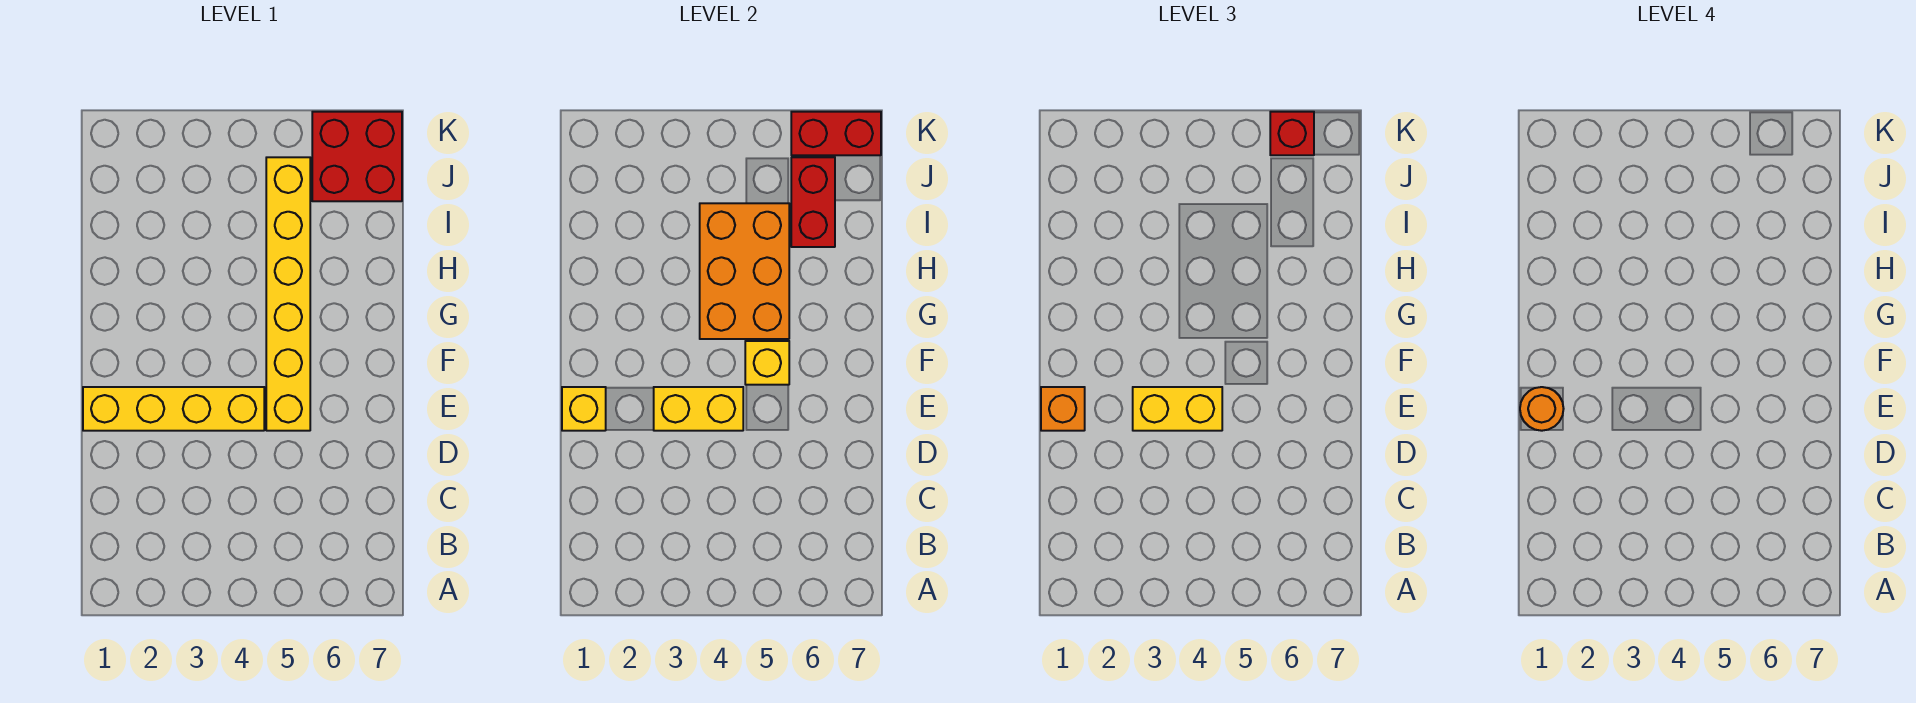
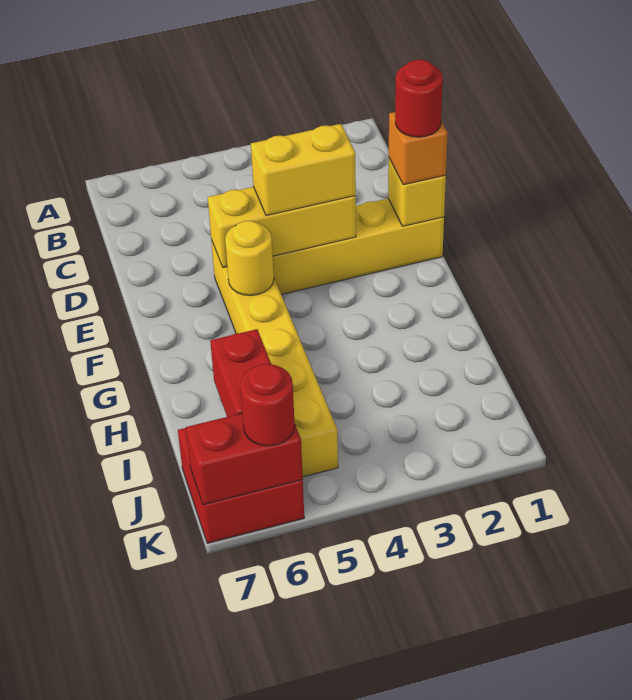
orange round brick E1 level 4 -> red round brick E1 level 4
yellow brick E3:E4 level 2 -> yellow brick E3:E5 level 2
yellow brick F5 level 2 -> yellow round brick F5 level 2
orange brick G4:I5 level 2 -> none
red brick K6 level 3 -> red round brick K6 level 3

